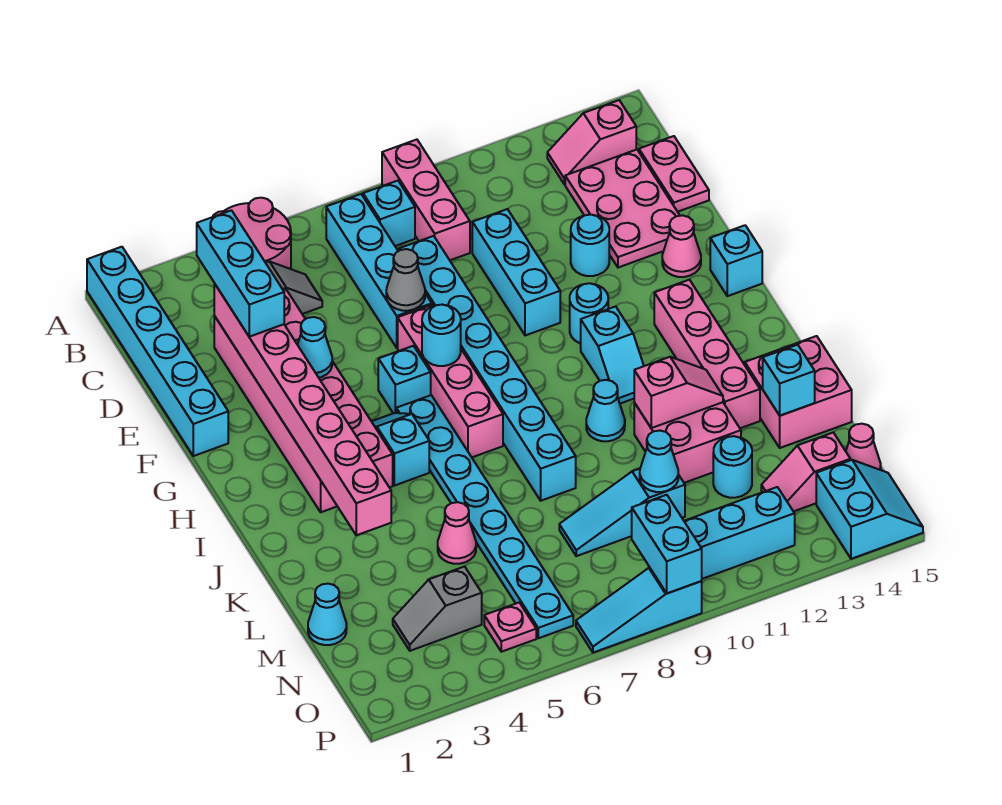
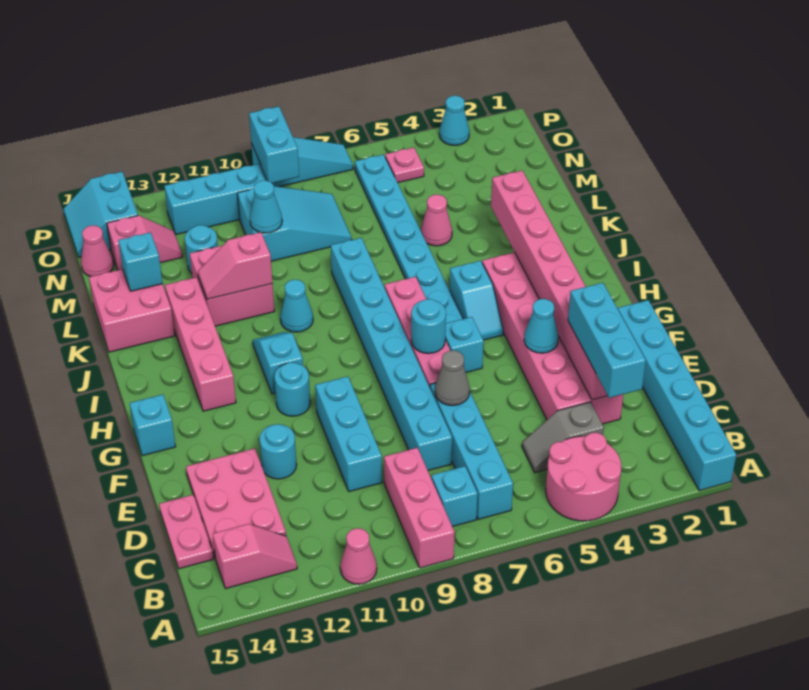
pink cone F14 level 1 -> pink cone A11 level 1
cyan cone M1 level 1 -> cyan cone P3 level 1
cyan slope M8:M10 level 1 top 10 -> cyan slope M8:N10 level 1 top 10
grey slope N3:N4 level 1 top 4 -> none

